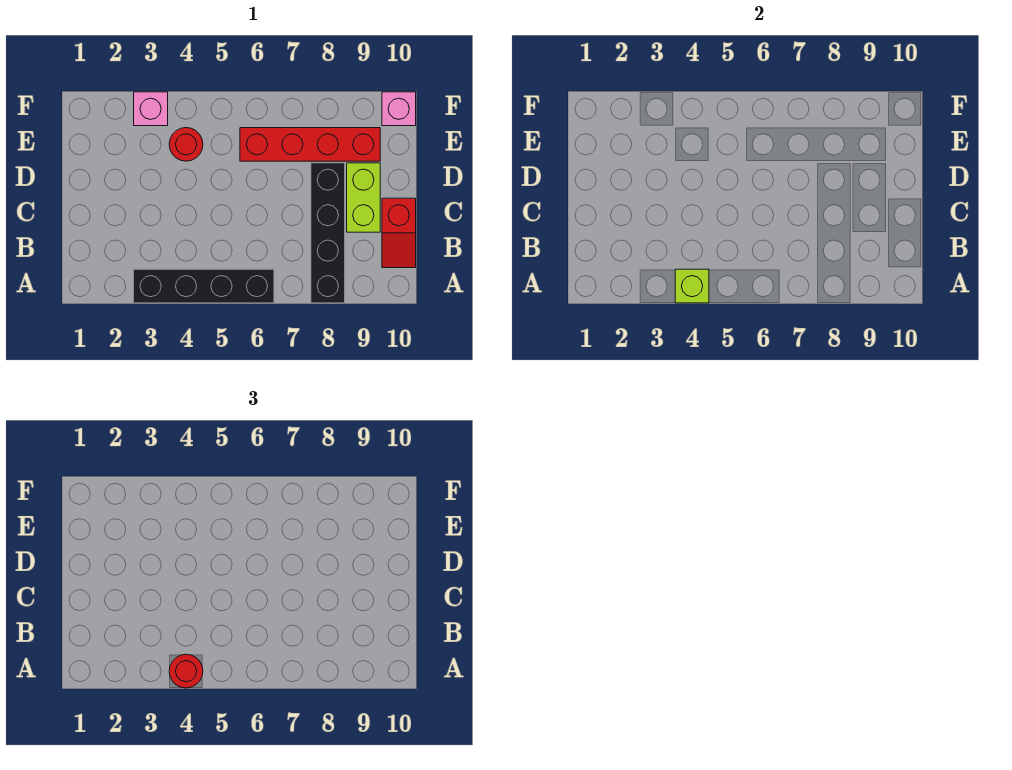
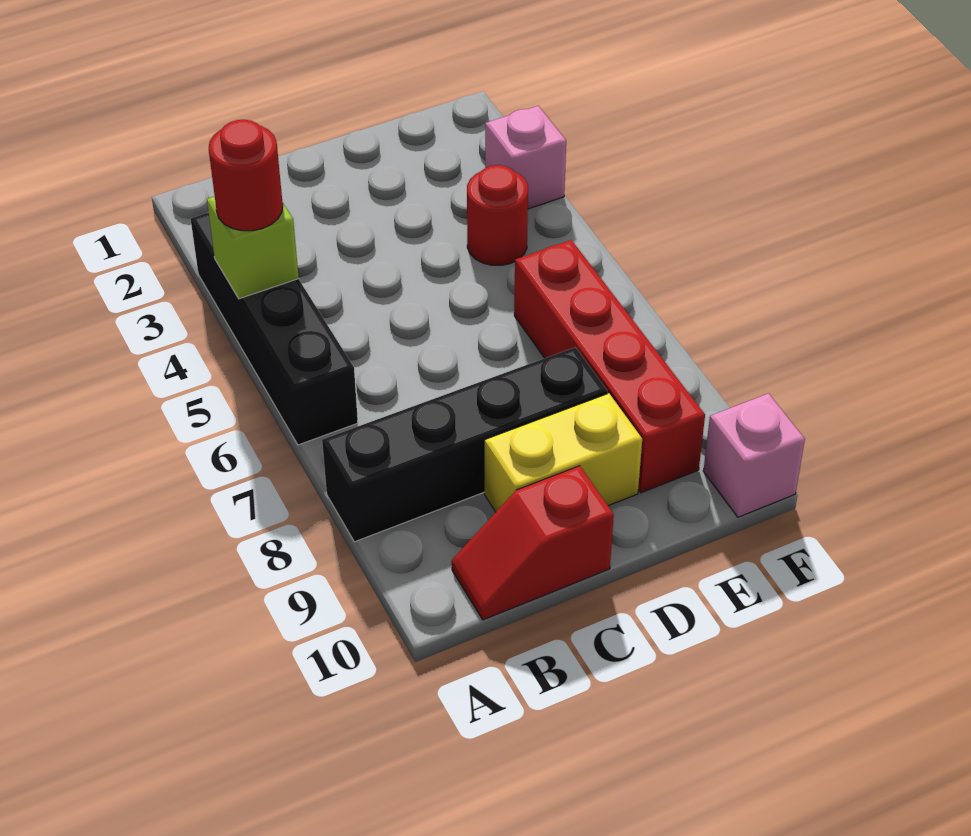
lime brick C9:D9 level 1 -> yellow brick C9:D9 level 1

